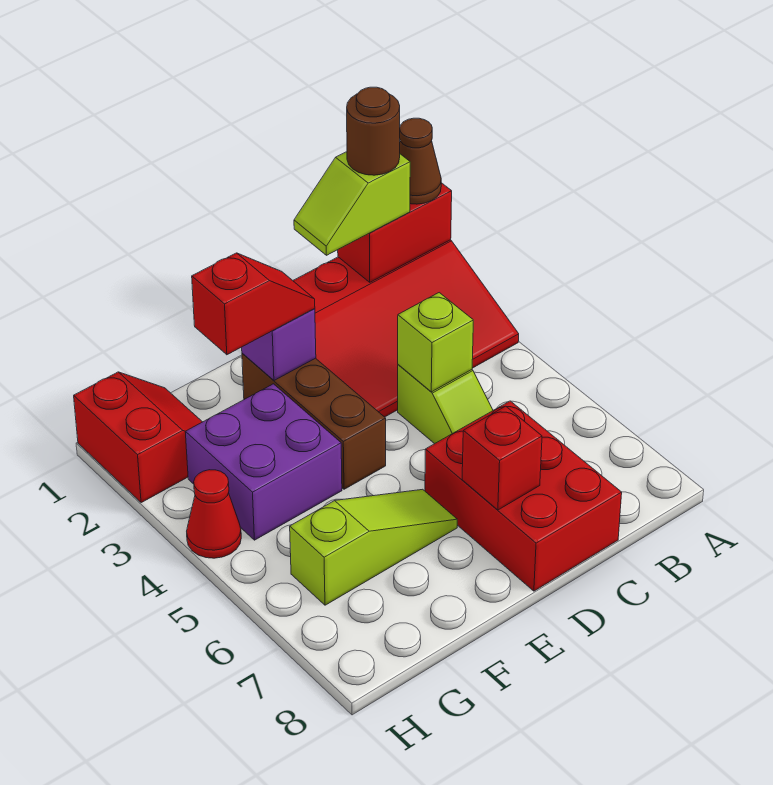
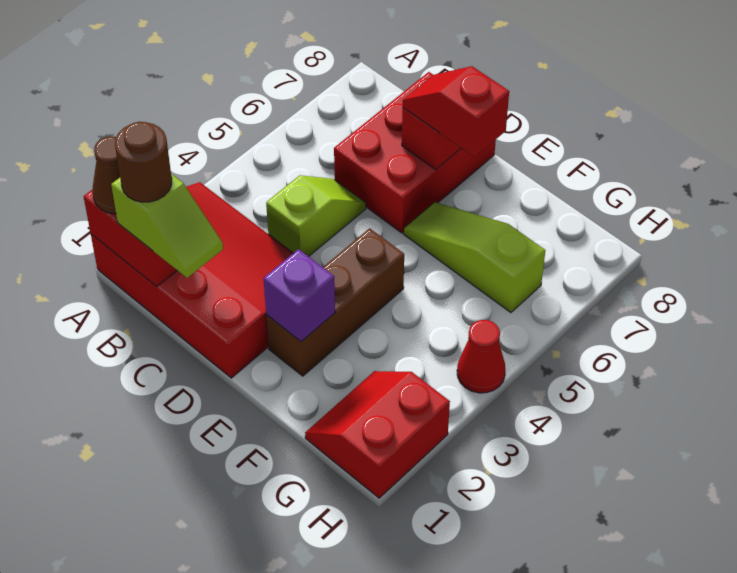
lime brick C4 level 2 -> none
red slope E2:F2 level 3 top F -> red slope D7:E7 level 3 top E
purple brick F3:G4 level 1 -> none

